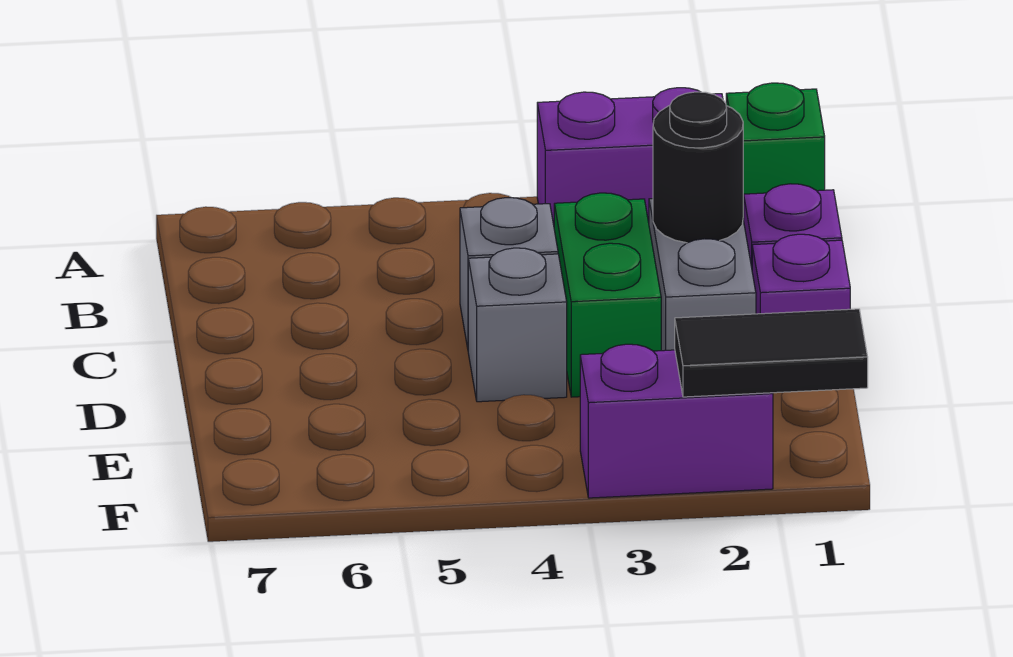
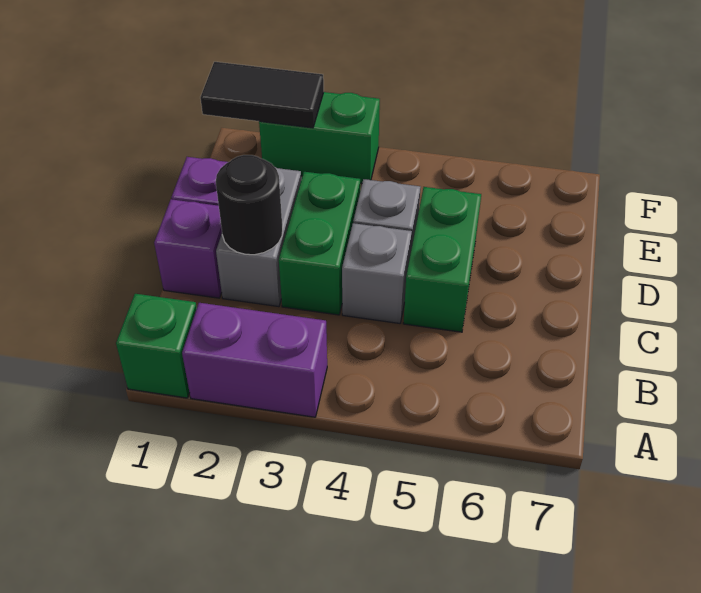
none -> green brick C5:D5 level 1
purple brick F2:F3 level 1 -> green brick F2:F3 level 1

